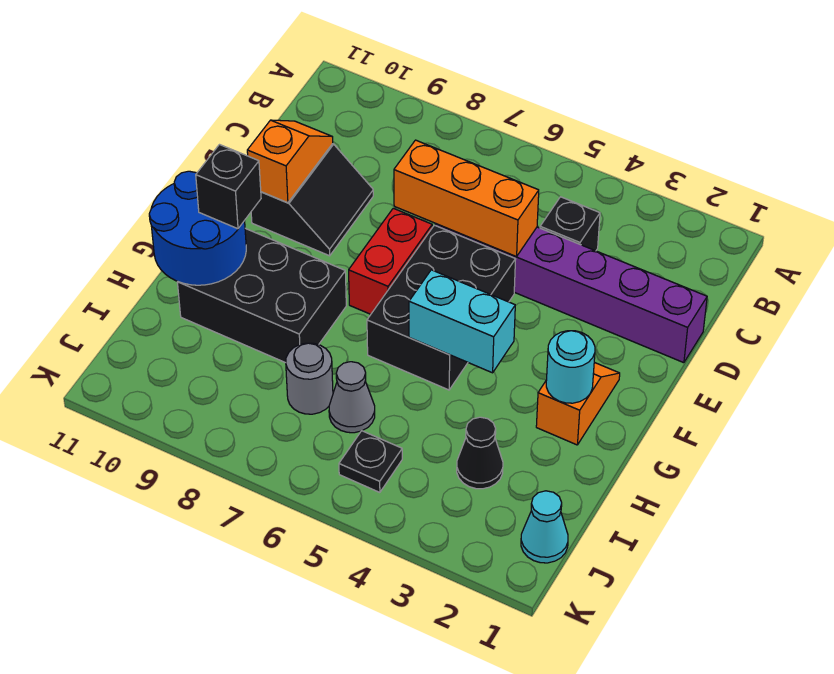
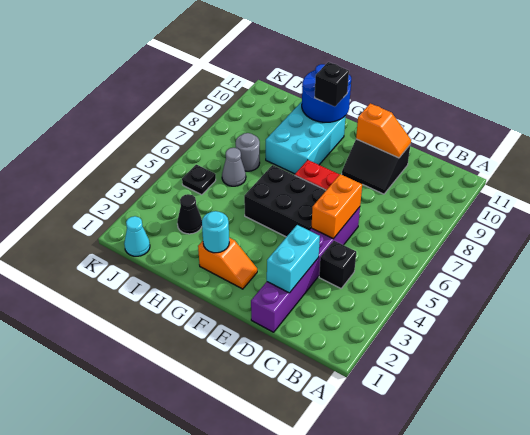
orange brick D5:D7 level 2 -> orange brick D5:D6 level 2
cyan brick G4:G5 level 2 -> cyan brick D2:D3 level 2
black brick G8:H10 level 1 -> cyan brick G8:H10 level 1

